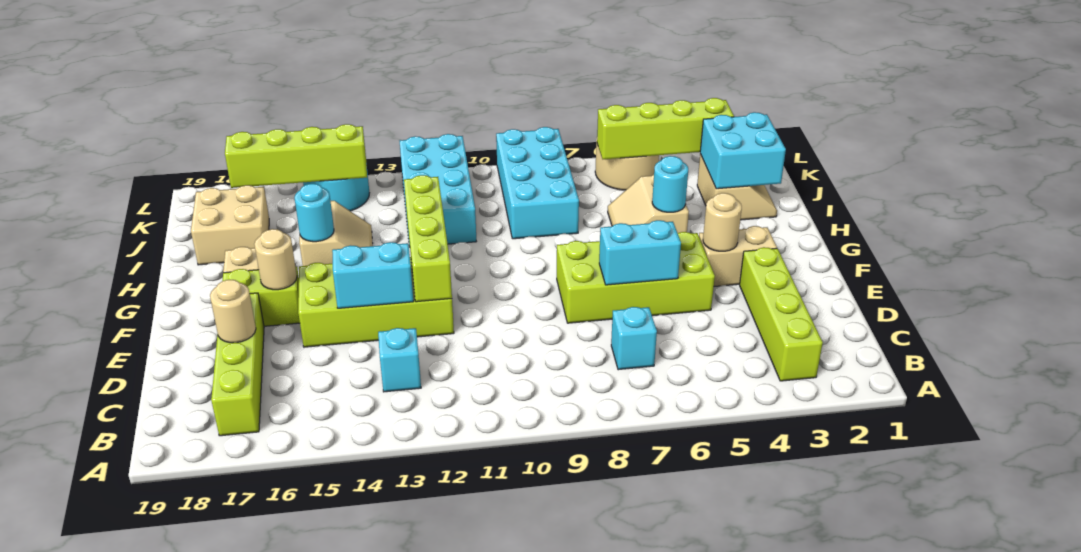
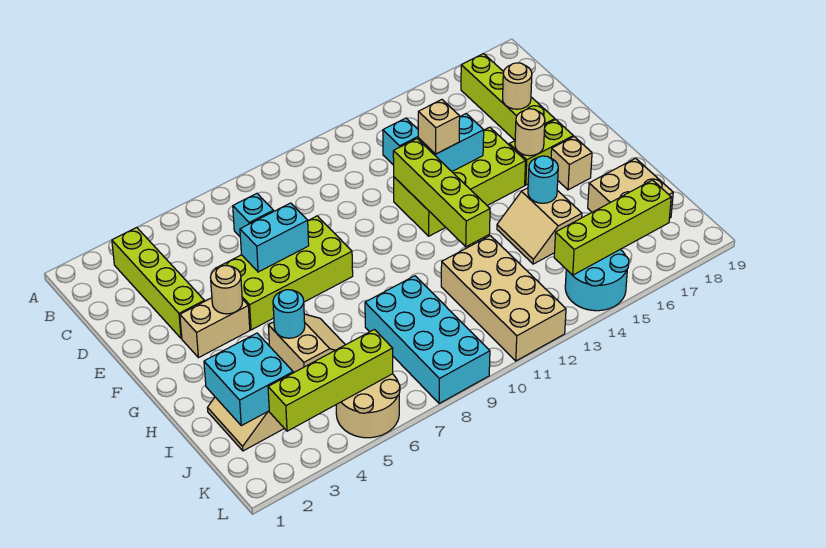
none -> tan brick E13 level 3
cyan brick I11:L12 level 1 -> tan brick I11:L12 level 1

